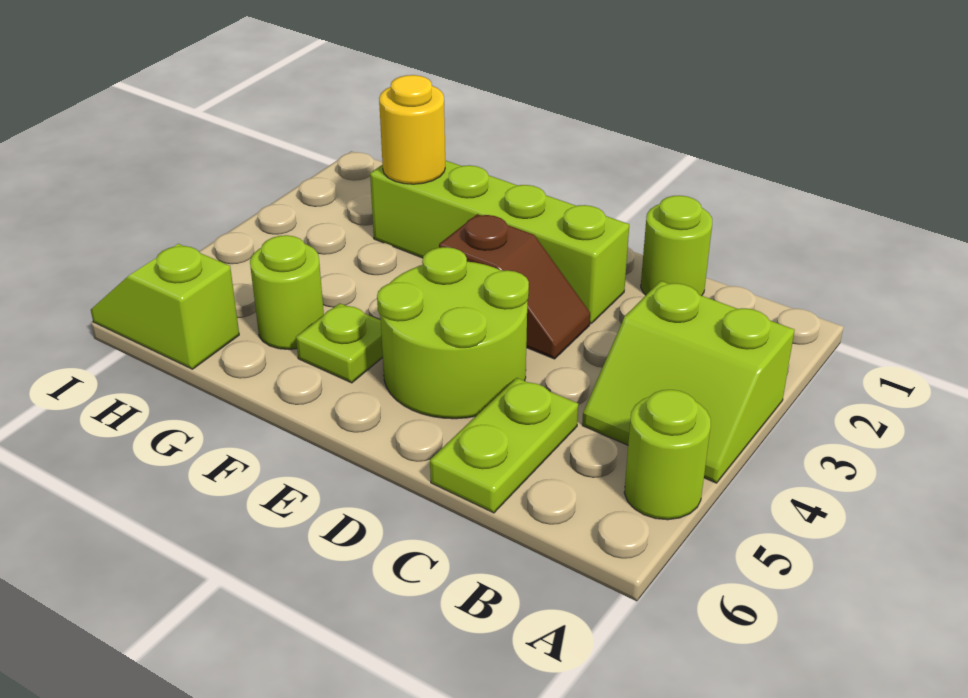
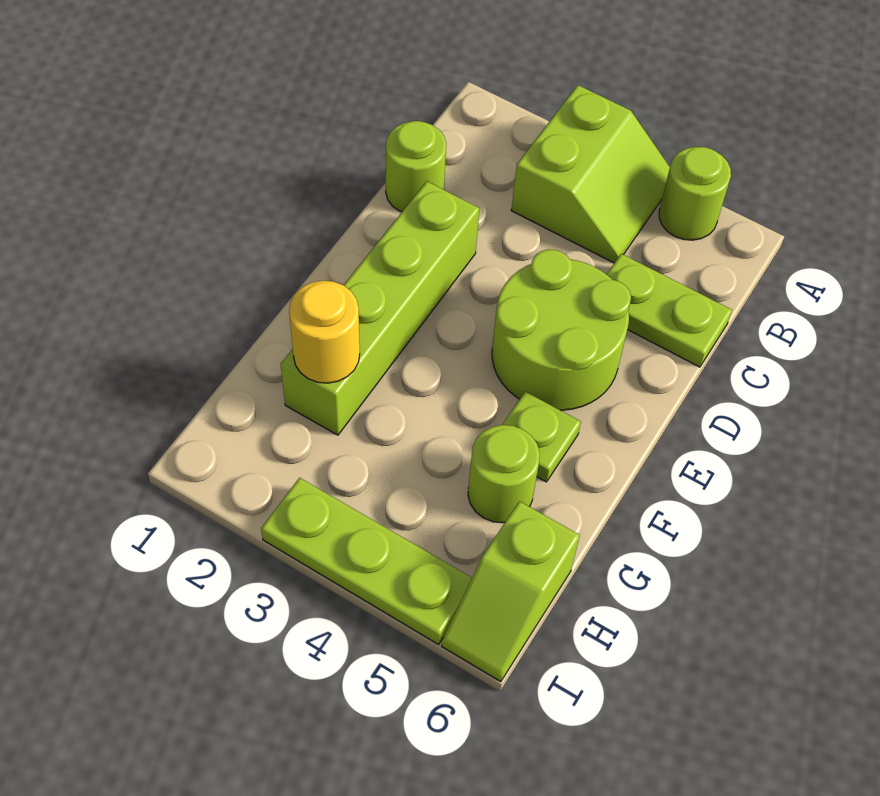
brown slope D3:E3 level 1 top E -> none
none -> lime plate I3:I5 level 1

